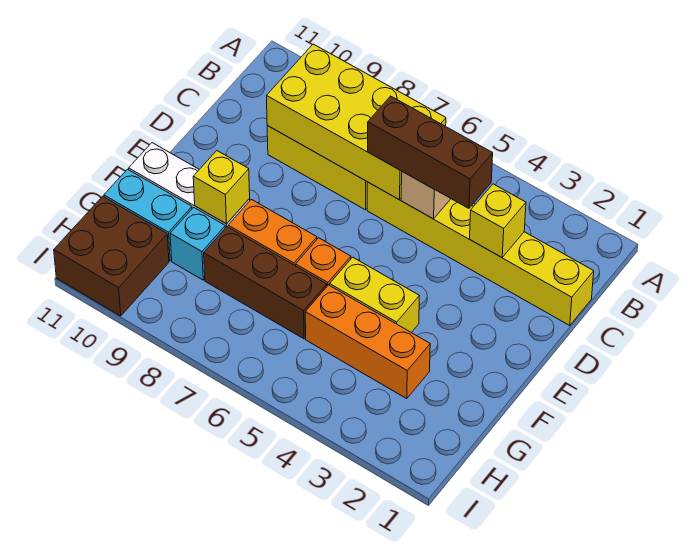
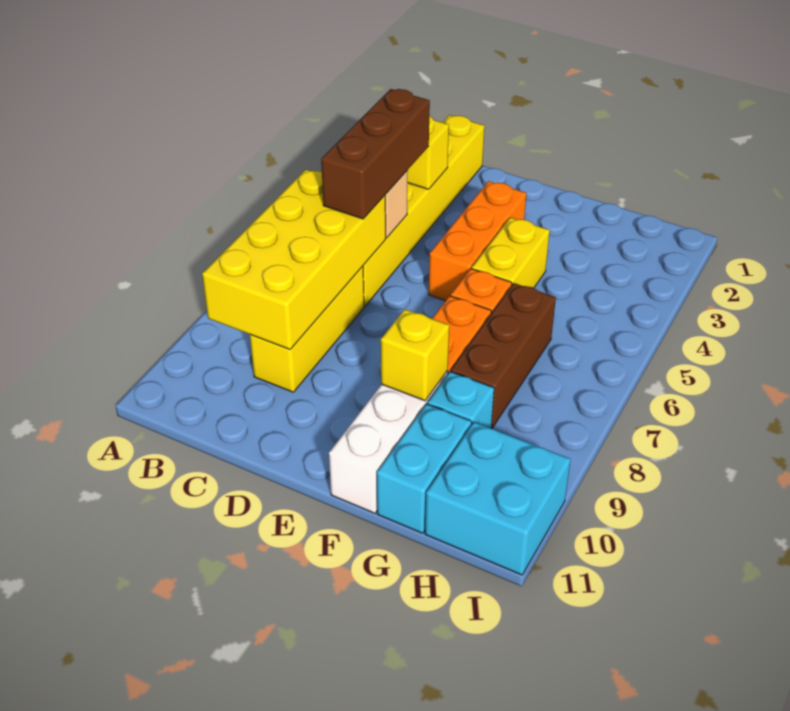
orange brick G3:G5 level 1 -> orange brick E3:E5 level 1
brown brick H10:I11 level 1 -> cyan brick H10:I11 level 1

